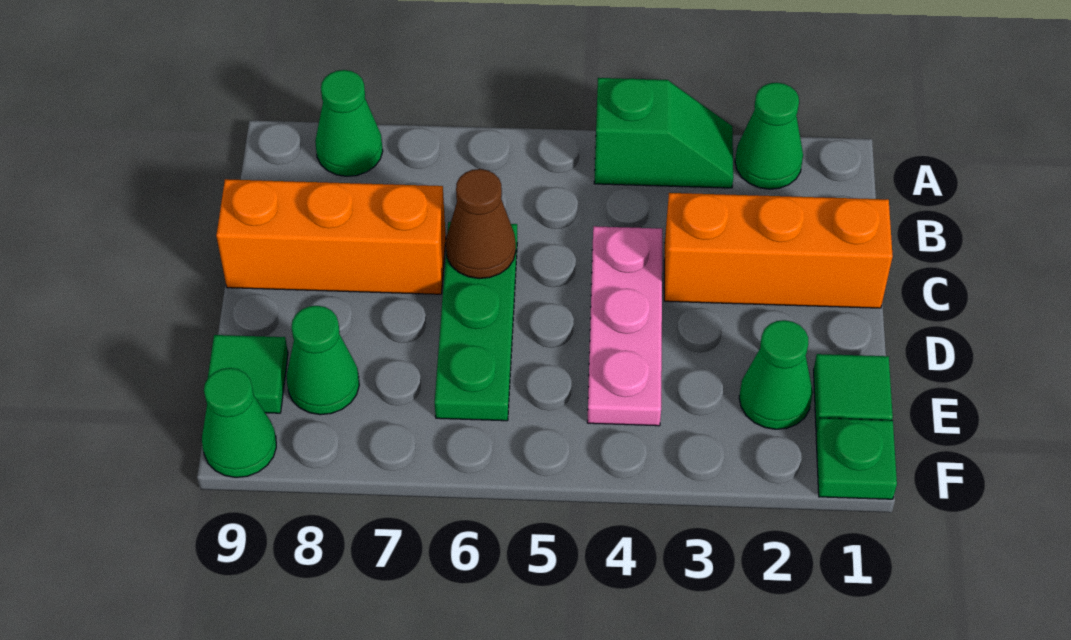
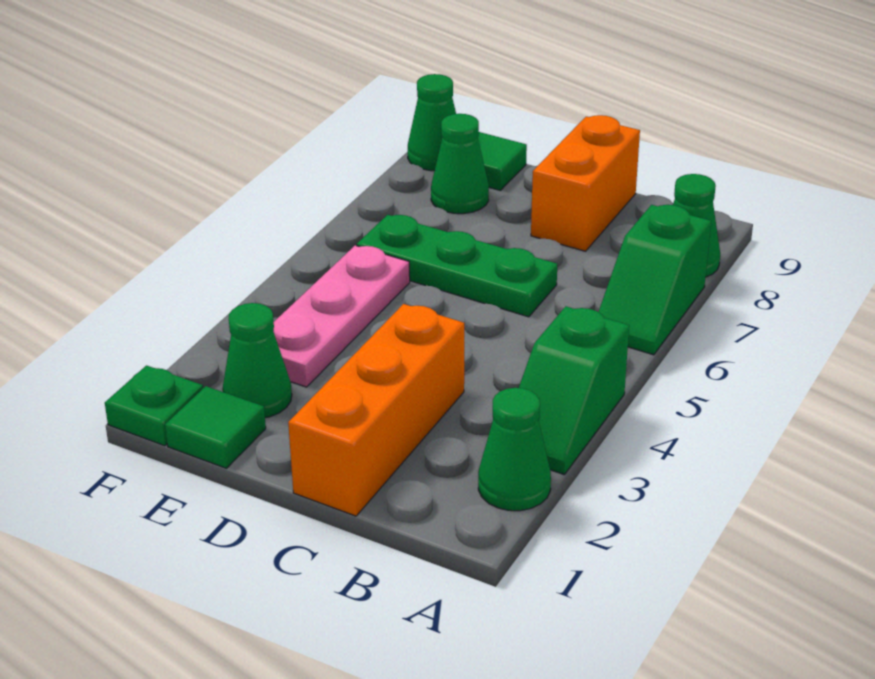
none -> green slope A6:A7 level 1 top 7
pink plate C4:E4 level 1 -> pink plate E3:E5 level 1
brown cone C6 level 2 -> none
orange brick C7:C9 level 1 -> orange brick C8:C9 level 1

